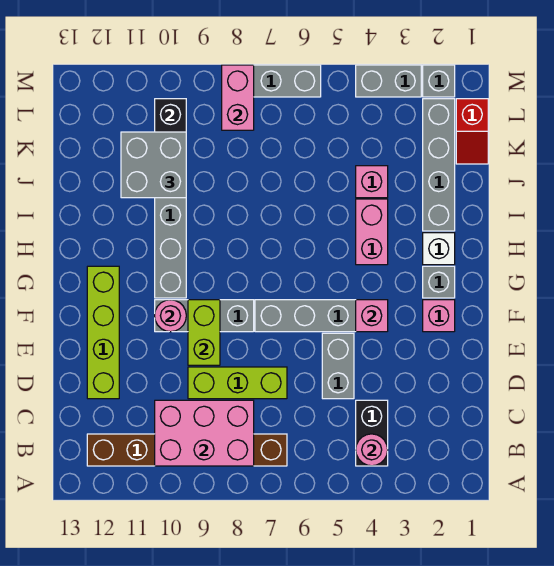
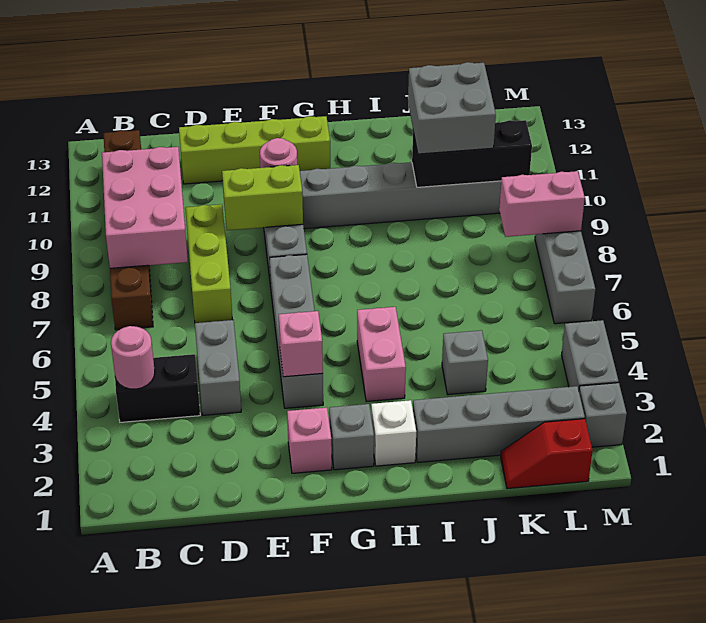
grey brick D5:E5 level 1 -> grey brick D4:D5 level 1
pink brick H4:I4 level 1 -> pink brick H4:H5 level 1
pink brick J4 level 1 -> grey brick J4 level 1

